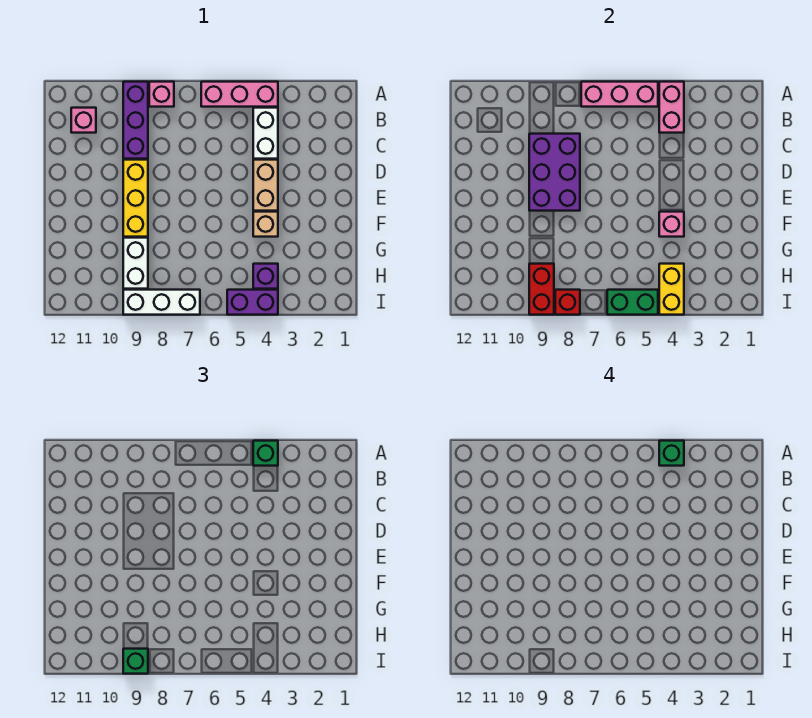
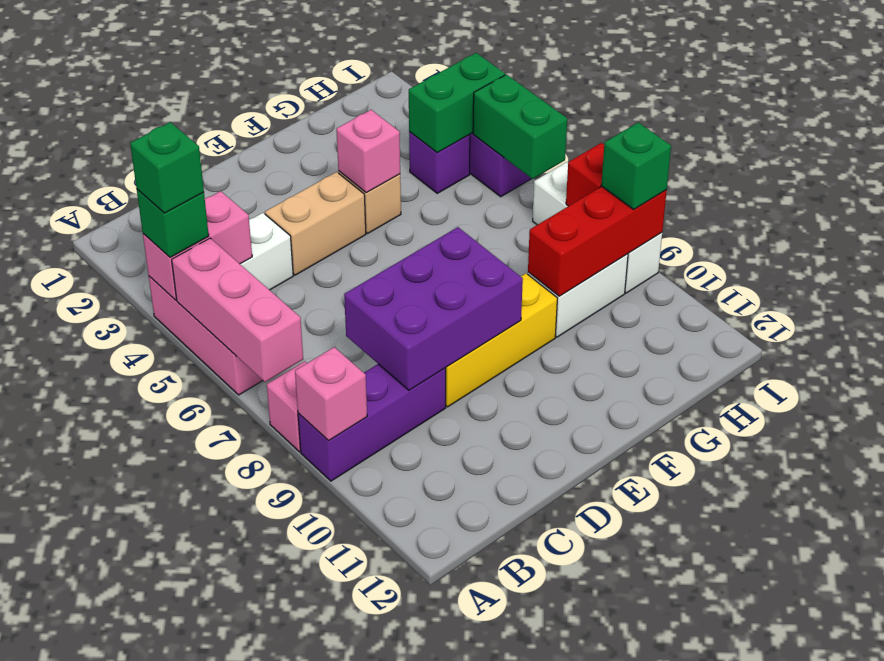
pink brick B11 level 1 -> pink brick A9 level 2
yellow brick H4:I4 level 2 -> green brick H4:I4 level 2
red brick H9:I9 level 2 -> red brick G9:I9 level 2

